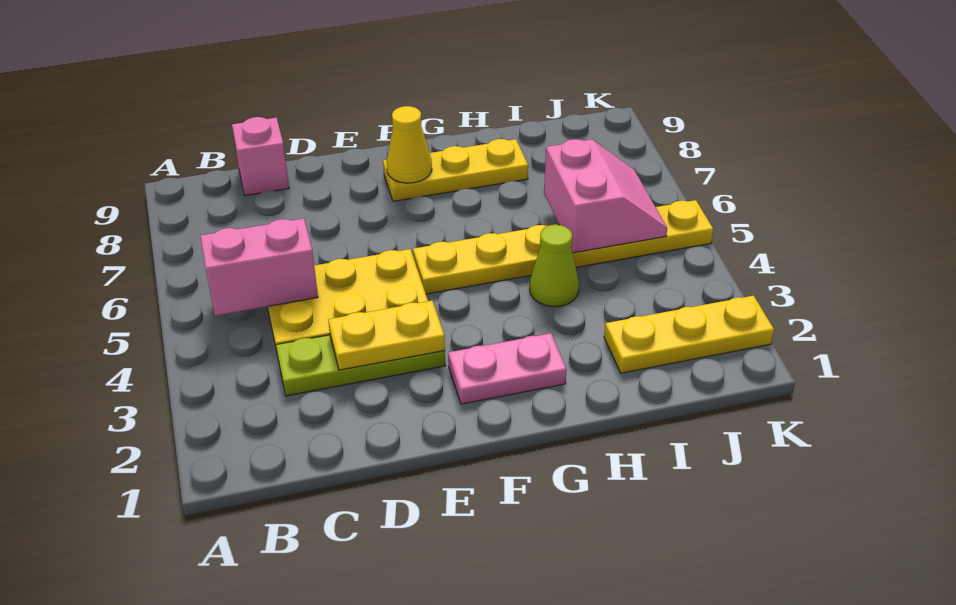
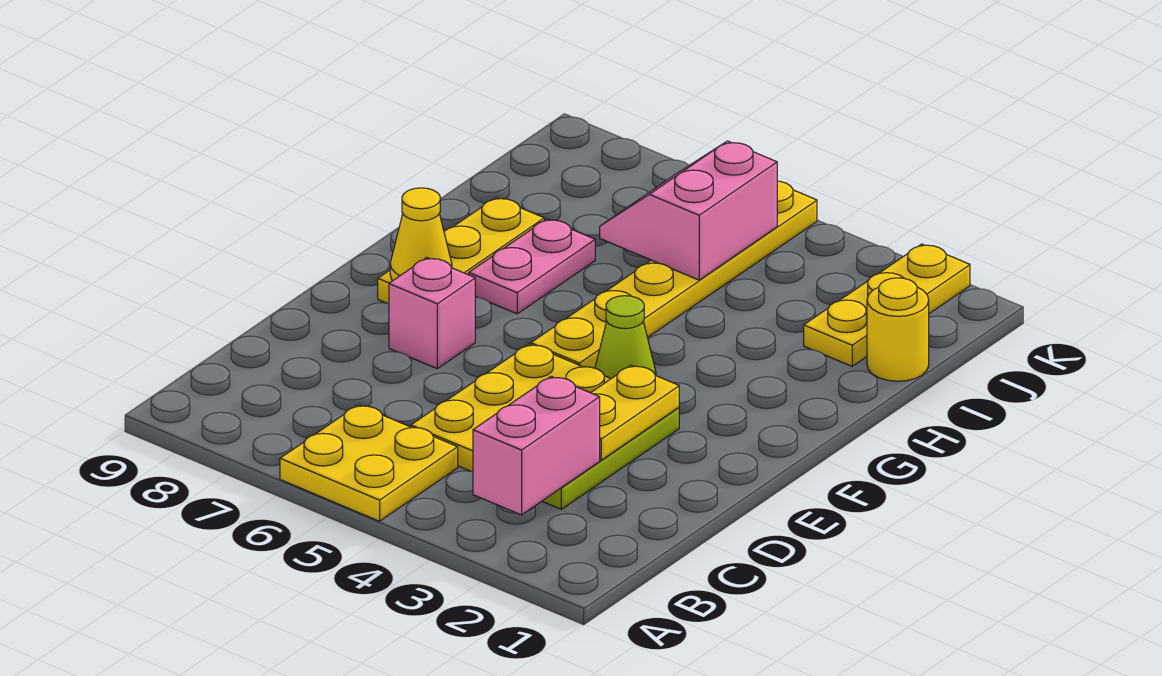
none -> yellow plate A5:B6 level 1
pink brick B5:C5 level 2 -> pink brick B3:C3 level 2
pink brick C9 level 1 -> pink brick E7 level 1
pink plate F2:G2 level 1 -> pink plate G7:H7 level 1
lime cone H4 level 1 -> lime cone F4 level 1
none -> yellow round brick I1 level 1
pink slope I5:J6 level 2 top I -> pink slope I5:J6 level 2 top 5

